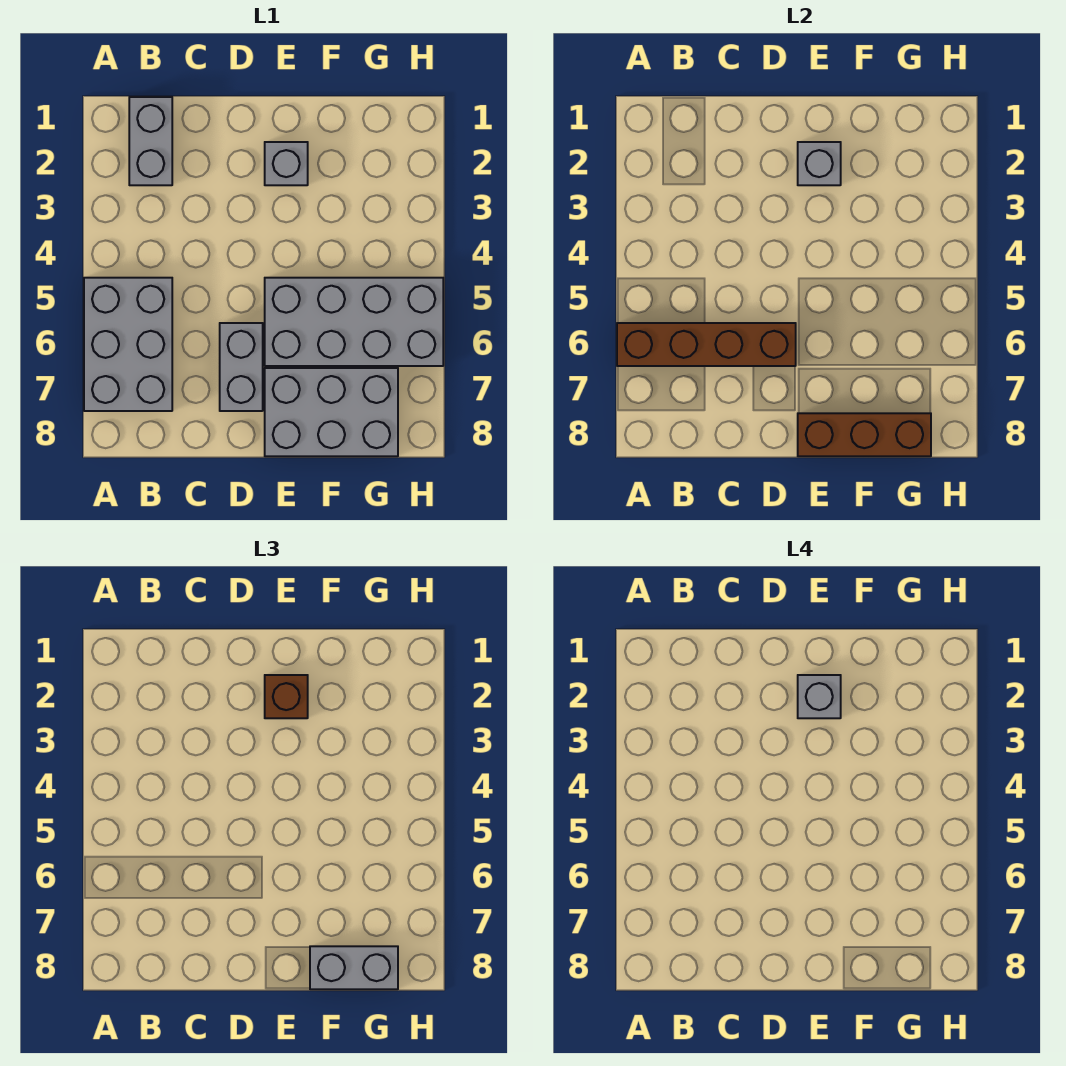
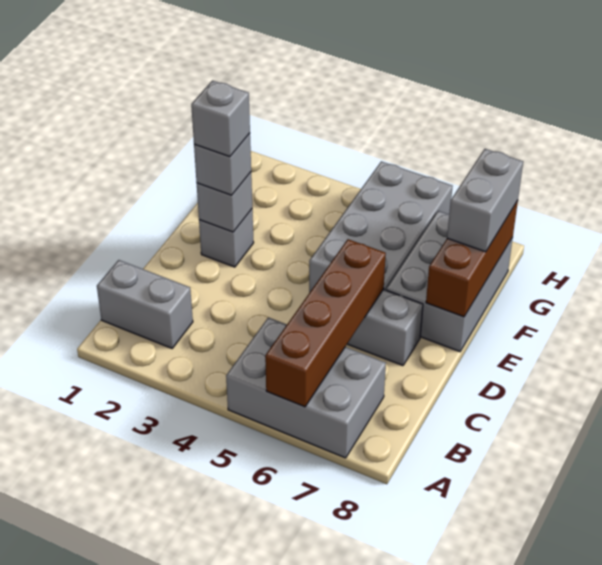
brown brick E2 level 3 -> grey brick E2 level 3

